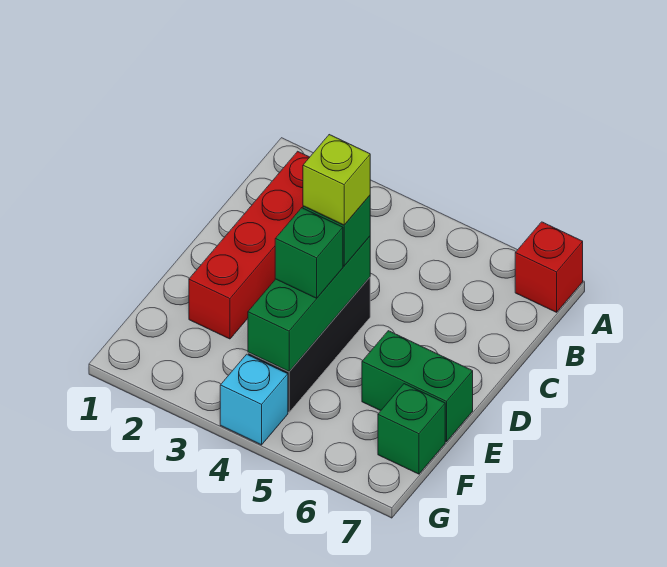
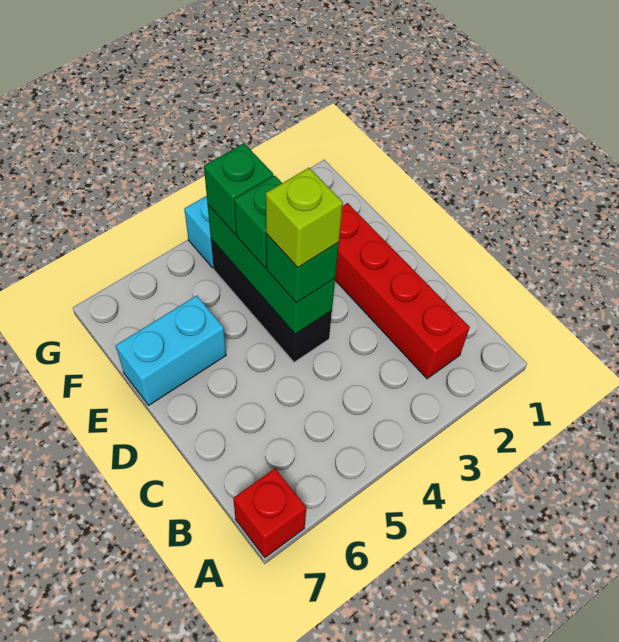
green brick E6:E7 level 1 -> cyan brick E6:E7 level 1
green brick F7 level 1 -> green brick F4 level 3

